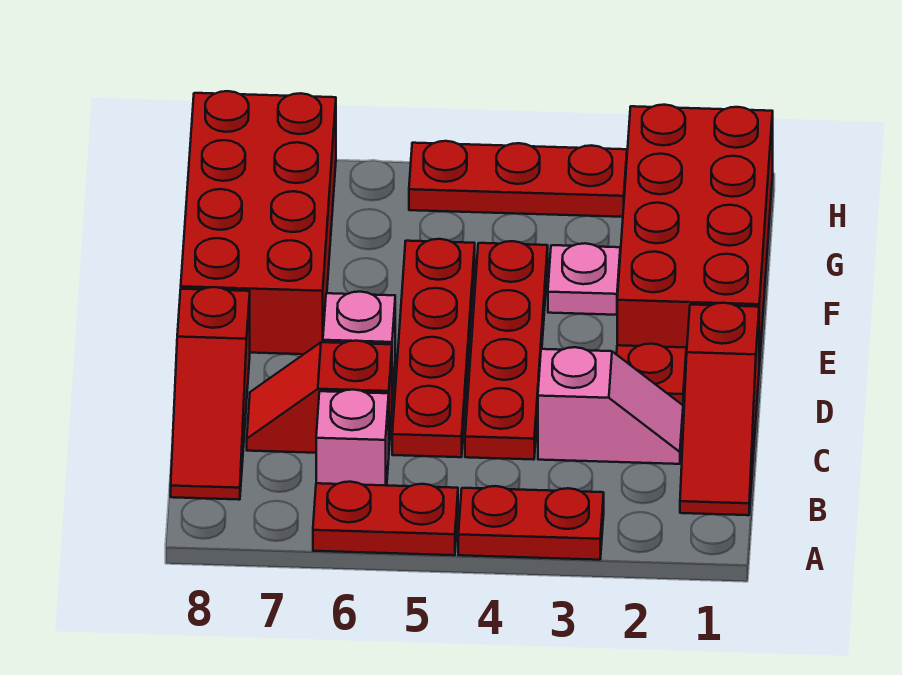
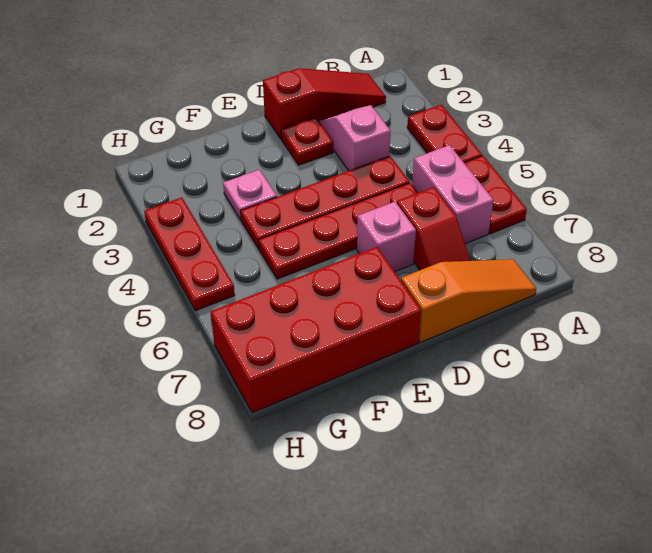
pink brick B6 level 1 -> pink brick B5:B6 level 1
red slope B8:D8 level 1 top D -> orange slope B8:D8 level 1 top D
red brick E1:H2 level 1 -> none

